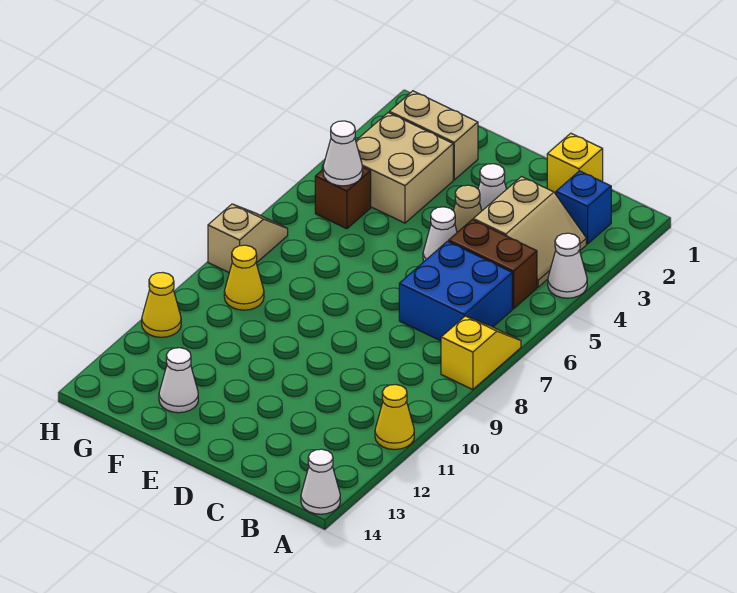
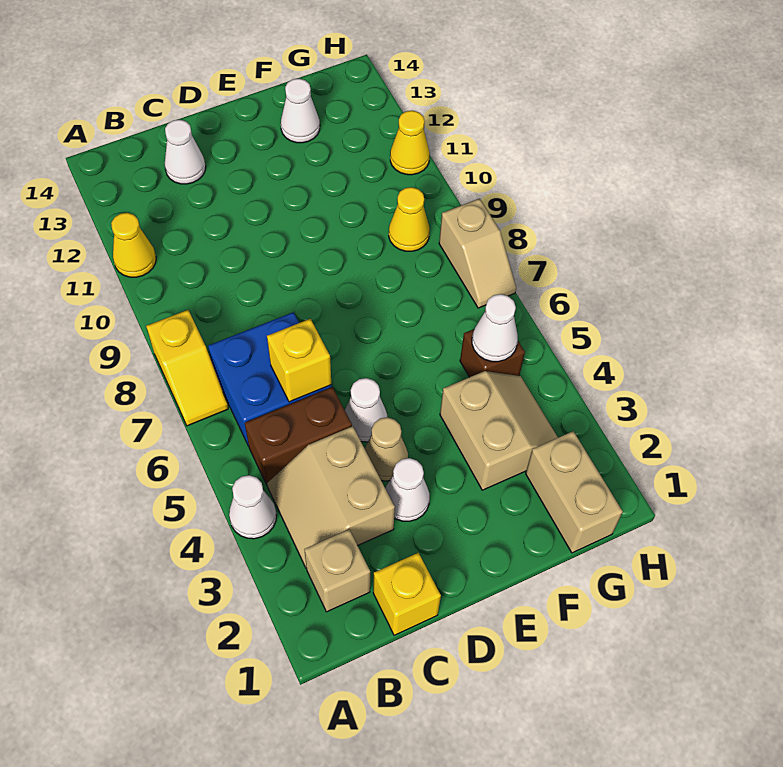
white cone A14 level 1 -> white cone C13 level 1
blue brick B2 level 1 -> tan brick B2 level 1
none -> yellow brick C6 level 2
tan brick F2:G2 level 1 -> tan brick G1:G2 level 1
tan brick F3:G4 level 1 -> tan slope F3:G4 level 1 top F

